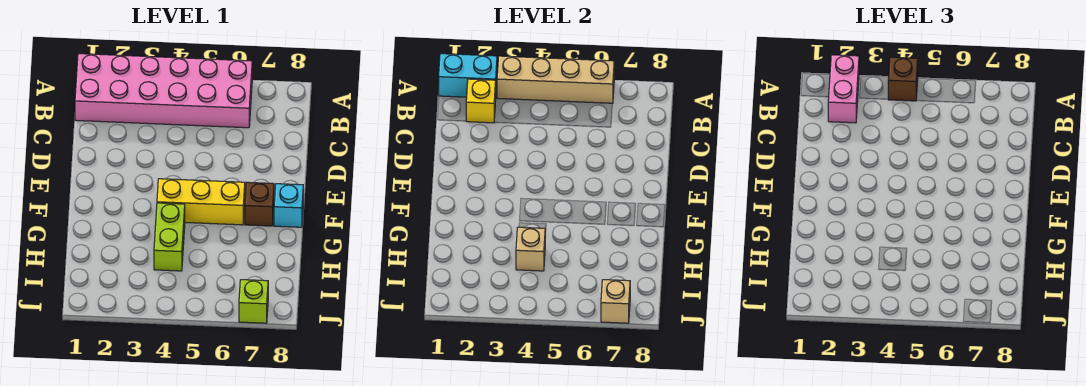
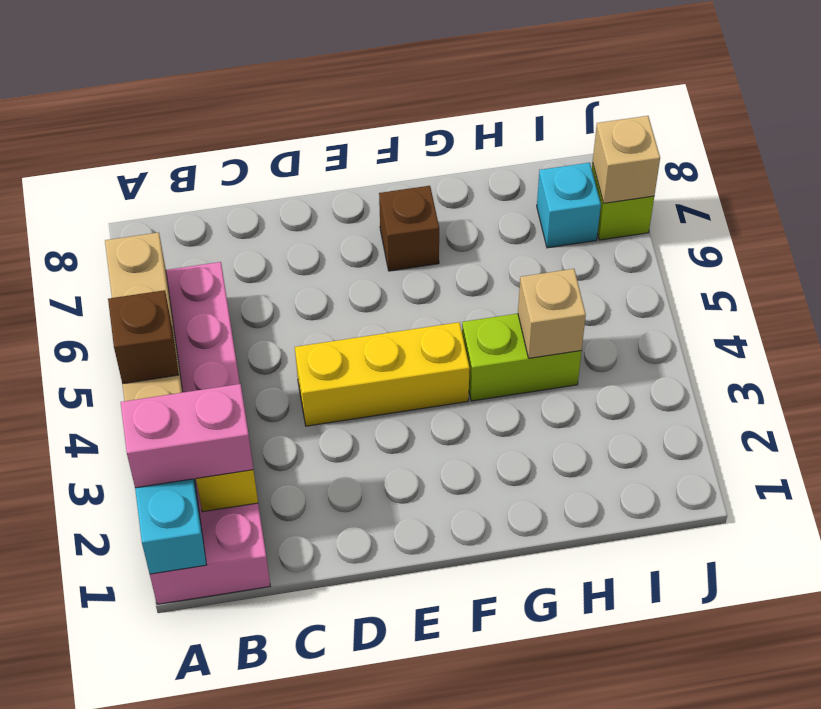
yellow brick F4:F6 level 1 -> yellow brick D4:F4 level 1
cyan brick F8 level 1 -> cyan brick I7 level 1

